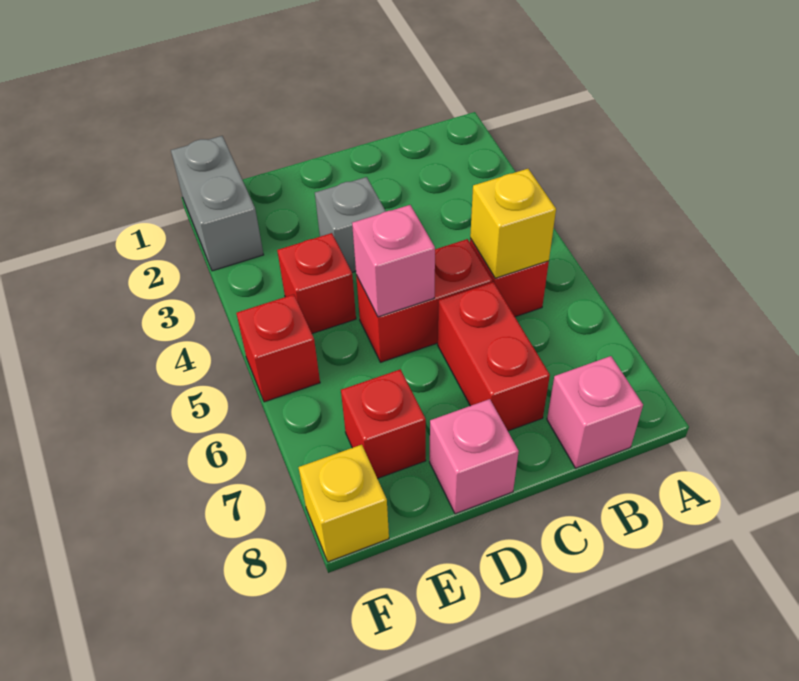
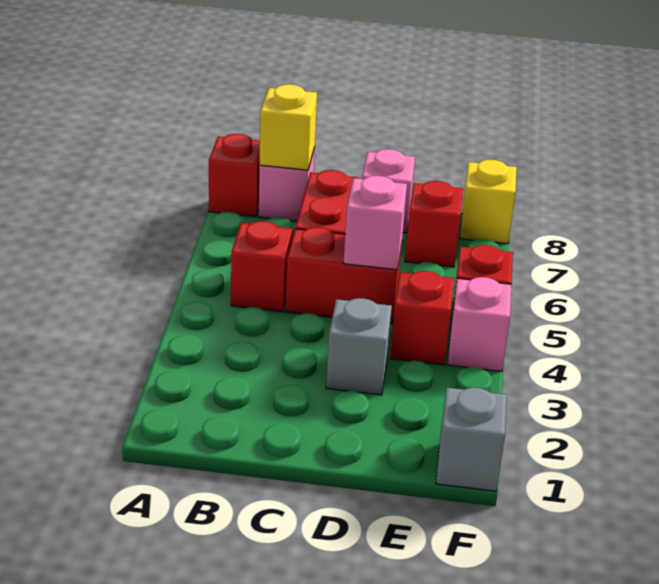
none -> red brick A8 level 1
yellow brick B5 level 2 -> yellow brick B8 level 2
grey brick F1:F2 level 1 -> grey brick F1 level 1
none -> pink brick F4 level 1

